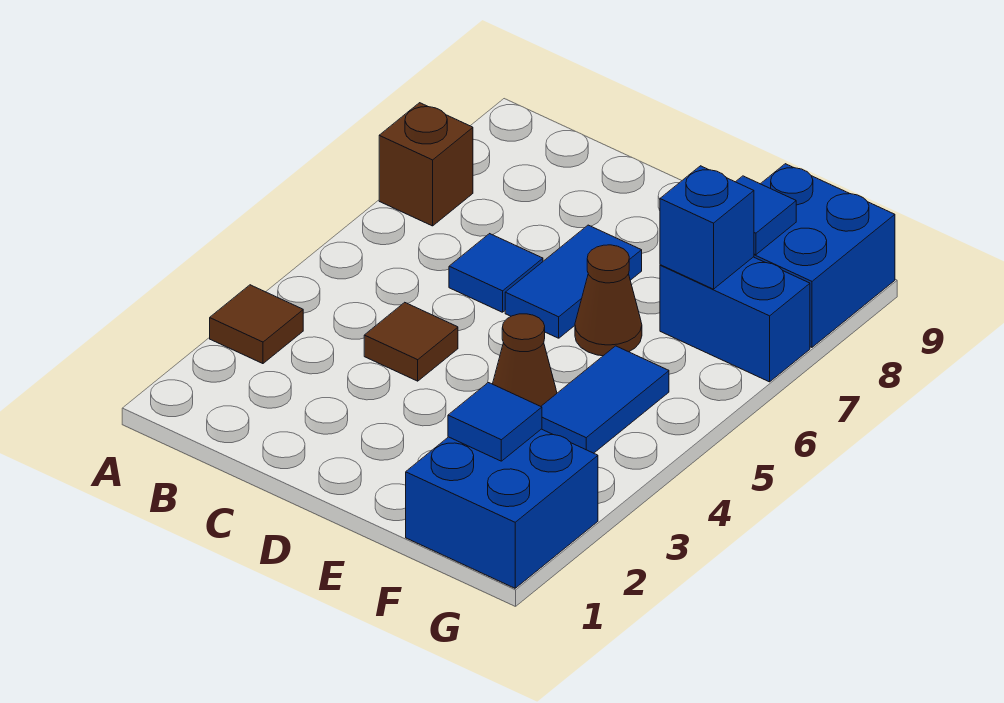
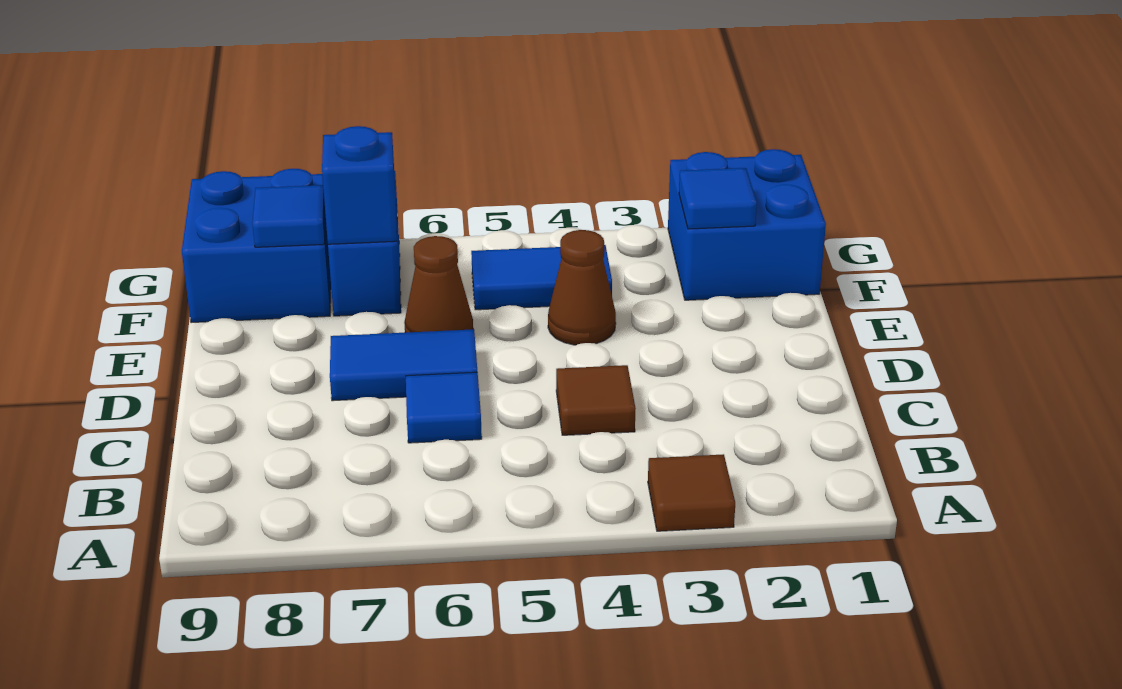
brown brick A7 level 1 -> none

